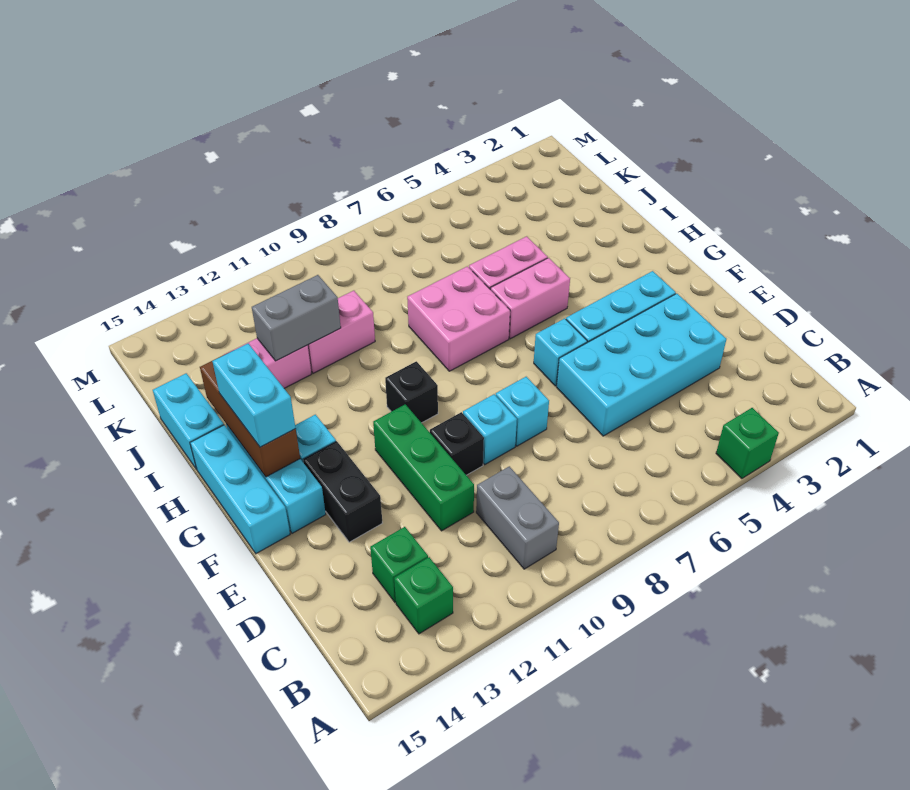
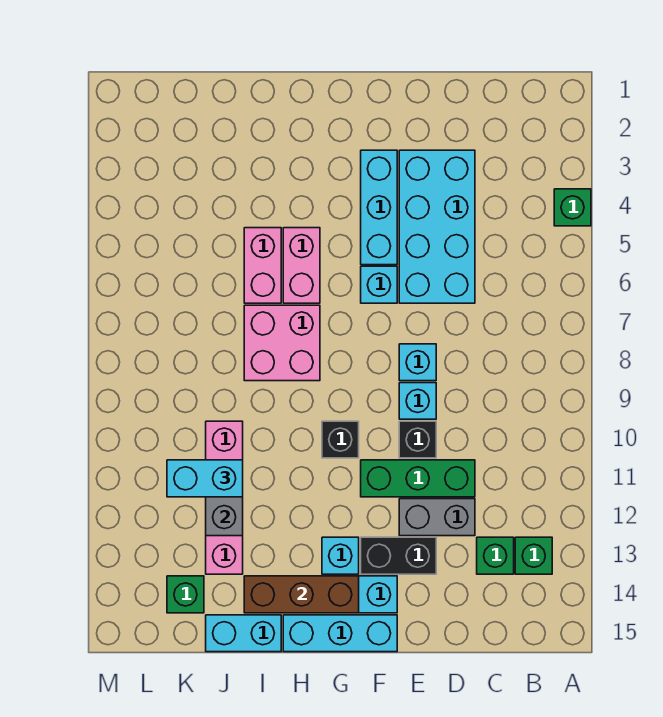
grey brick B10:C10 level 1 -> grey brick D12:E12 level 1
cyan brick G14:H14 level 3 -> cyan brick J11:K11 level 3
none -> green brick K14 level 1

